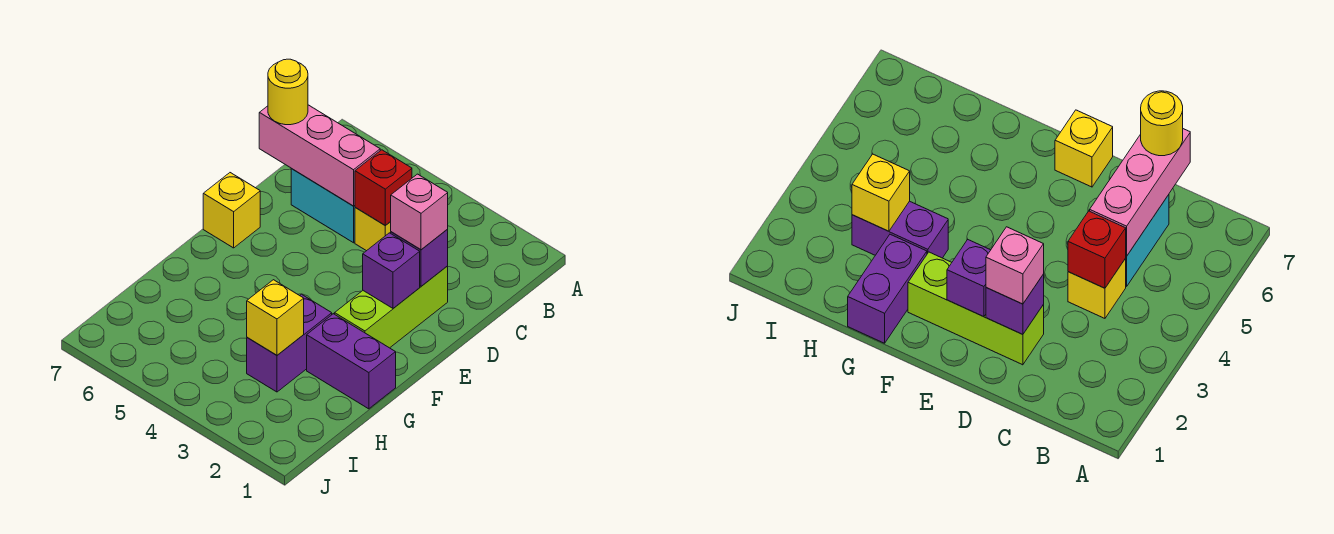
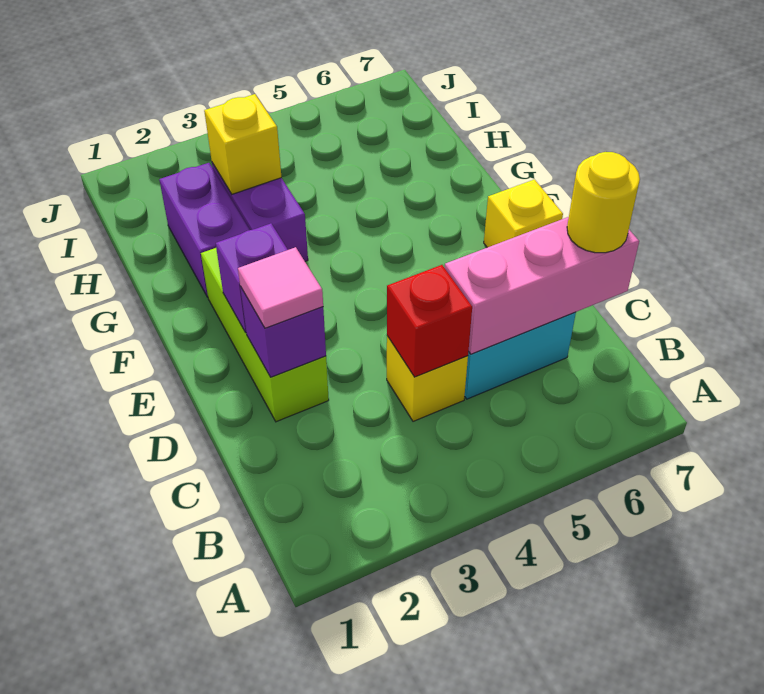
pink brick D2 level 3 -> pink tile D2 level 3
purple brick G1:G2 level 1 -> purple brick G2:H2 level 1

